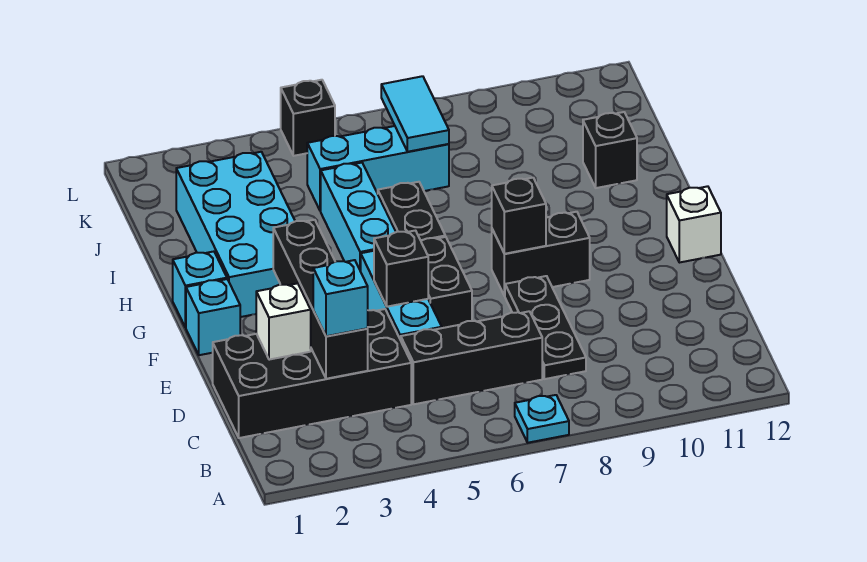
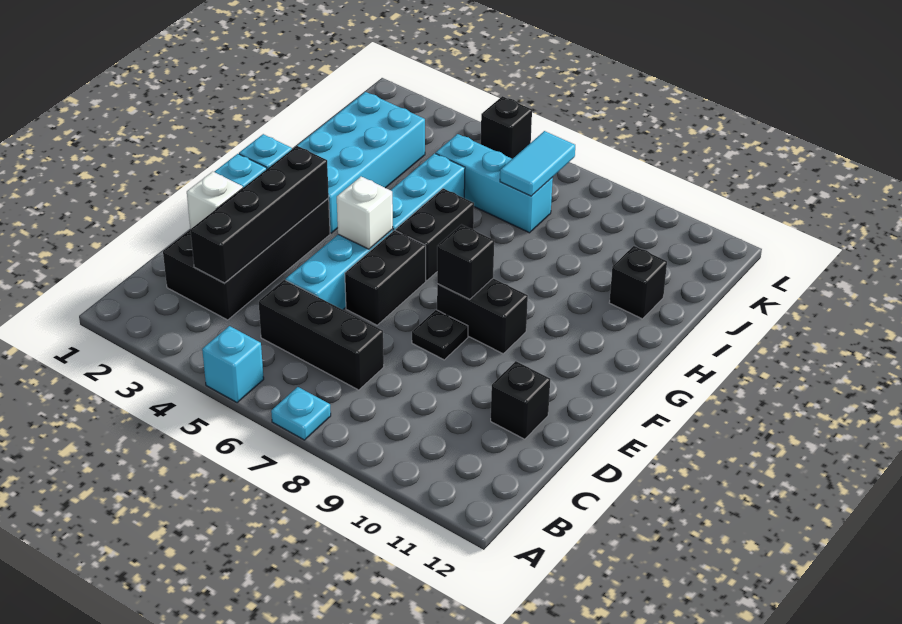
black brick C1:D4 level 1 -> black brick C2:F3 level 1
cyan brick C3 level 3 -> cyan brick A5 level 1
black plate C8:E8 level 1 -> black plate E8 level 1
black brick E5 level 2 -> black brick D11 level 1
white brick F12 level 1 -> white brick F5 level 2

